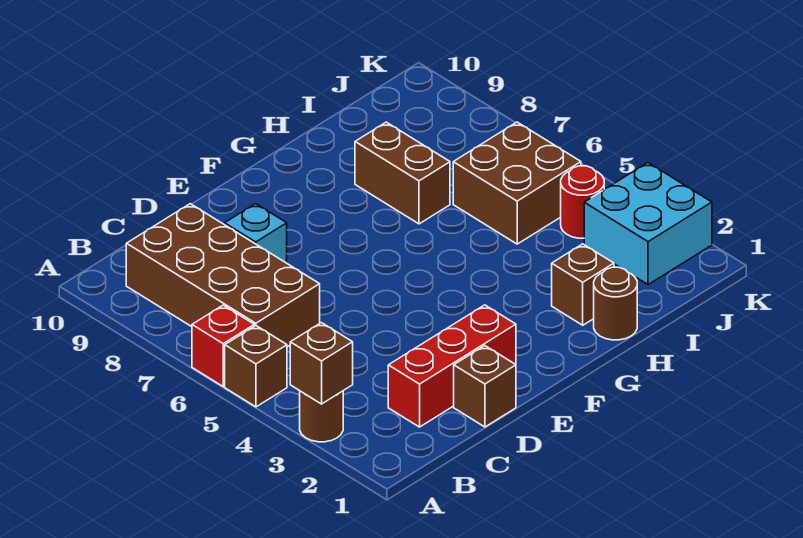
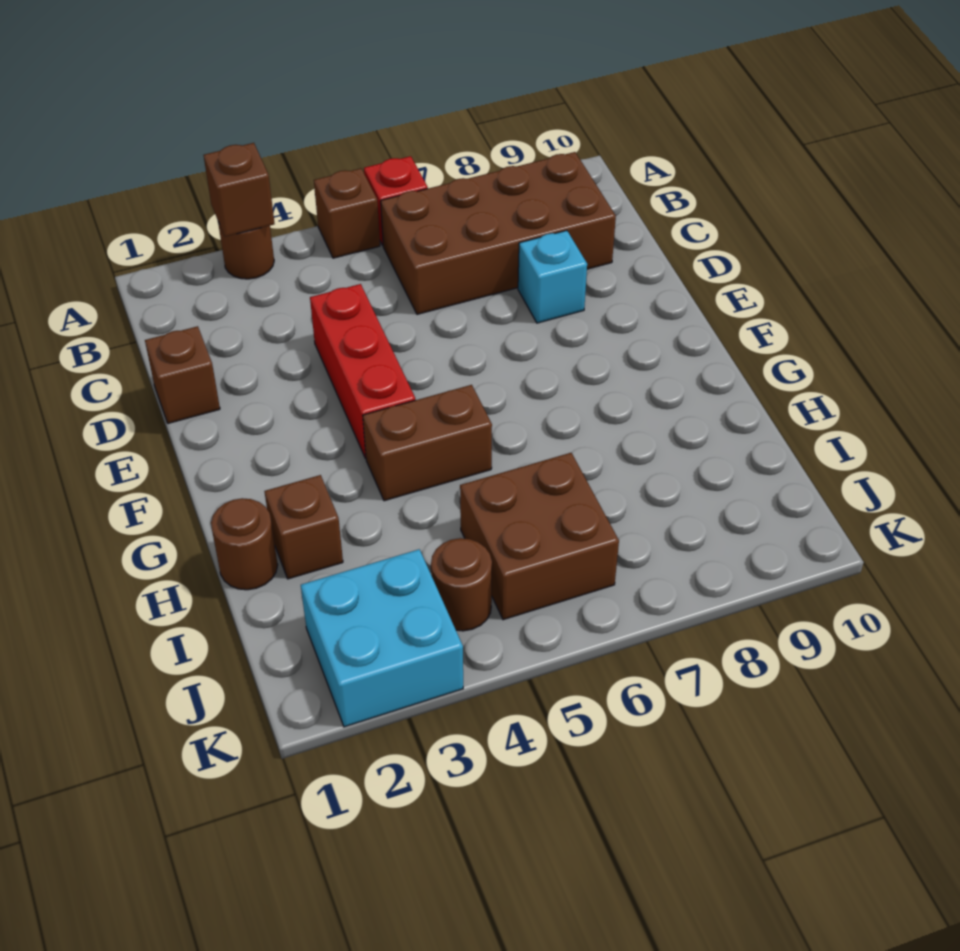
red brick C2:E2 level 1 -> red brick D4:F4 level 1
brown brick H7:H8 level 1 -> brown brick G4:G5 level 1
red round brick J4 level 1 -> brown round brick J4 level 1

